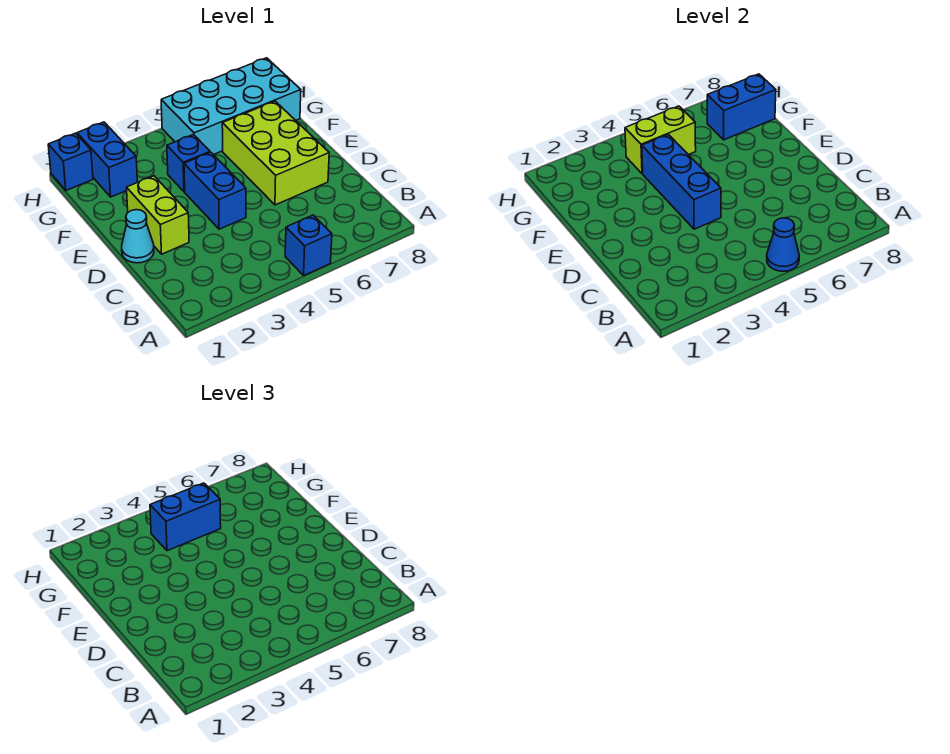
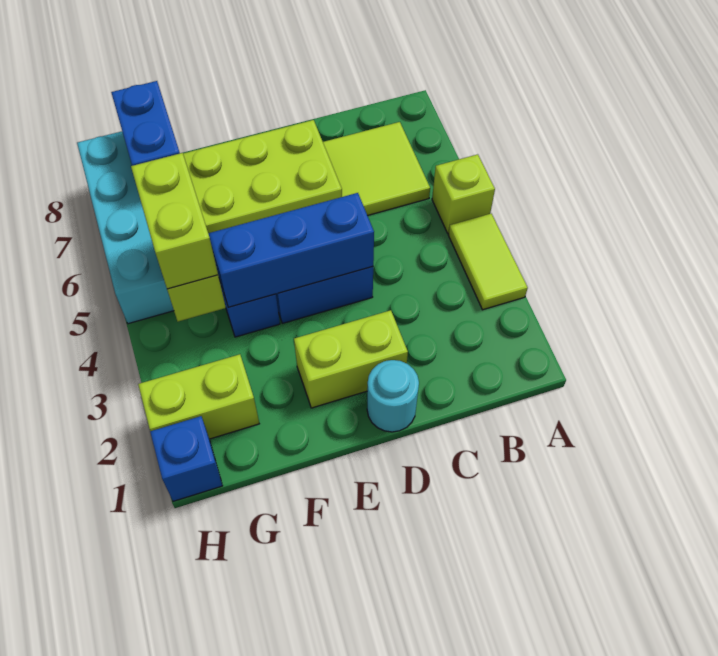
none -> lime tile A3:A4 level 1
blue brick A5 level 1 -> lime brick A5 level 1
blue cone A5 level 2 -> none
none -> lime tile B6:C7 level 1
cyan cone D1 level 1 -> cyan round brick D1 level 1
blue brick G2:H2 level 1 -> lime brick G2:H2 level 1
blue brick G4:G5 level 3 -> lime brick G4:G5 level 3

